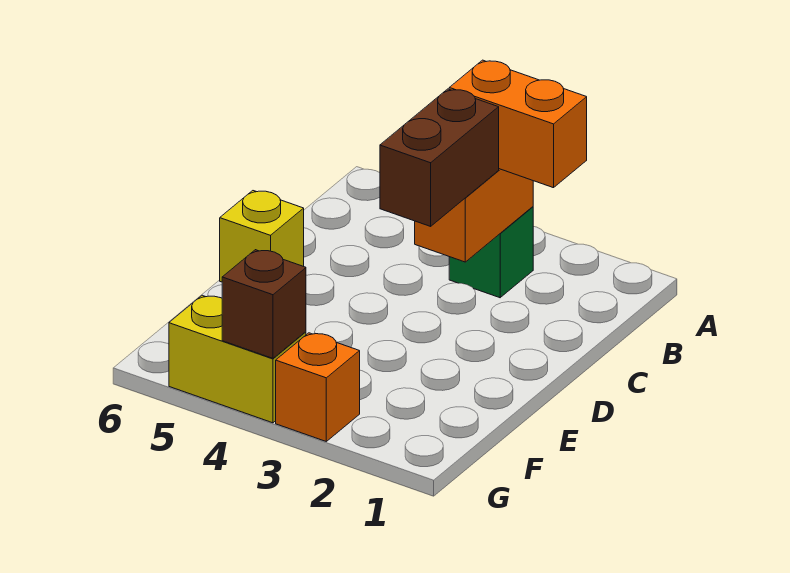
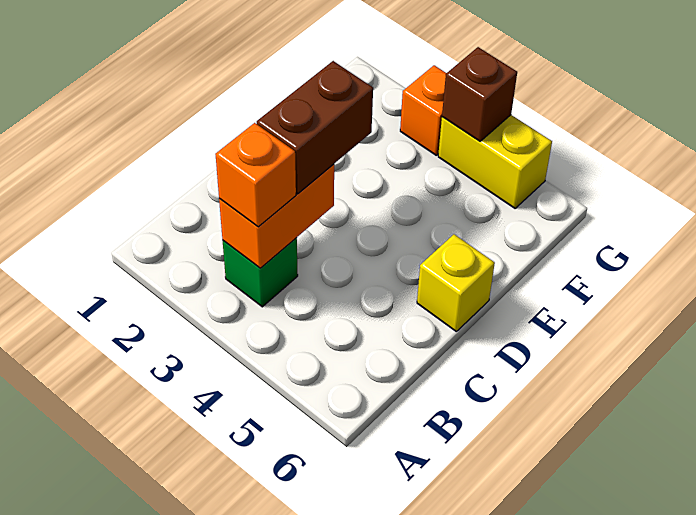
orange brick B2:B3 level 3 -> orange brick B3 level 3

